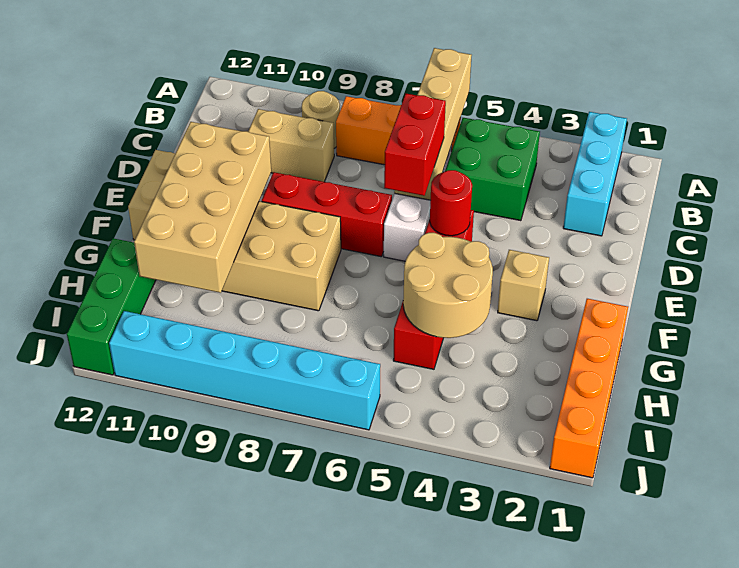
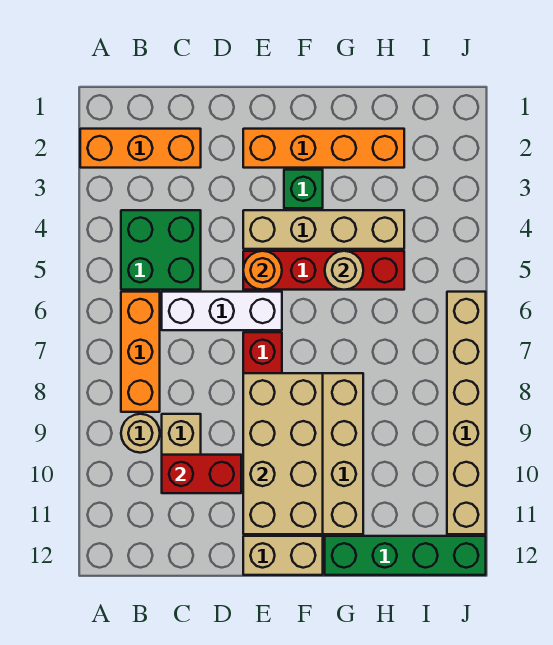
cyan brick A2:C2 level 1 -> orange brick A2:C2 level 1
tan brick A6:D6 level 2 -> tan brick E4:H4 level 1
red brick D6:E6 level 3 -> red brick C10:D10 level 2
red round brick E5 level 2 -> orange round brick E5 level 2
tan brick E10:H11 level 2 -> tan brick E8:F11 level 2
tan brick F3 level 1 -> green brick F3 level 1
orange brick G1:J1 level 1 -> orange brick E2:H2 level 1
tan round brick G4:H5 level 2 -> tan round brick G5 level 2
green brick H12:J12 level 1 -> green brick G12:J12 level 1
cyan brick J6:J11 level 1 -> tan brick J6:J11 level 1

